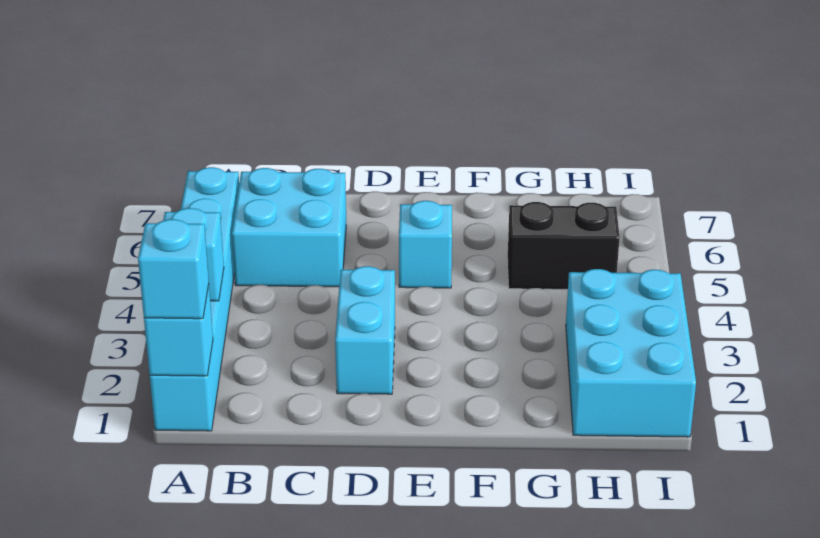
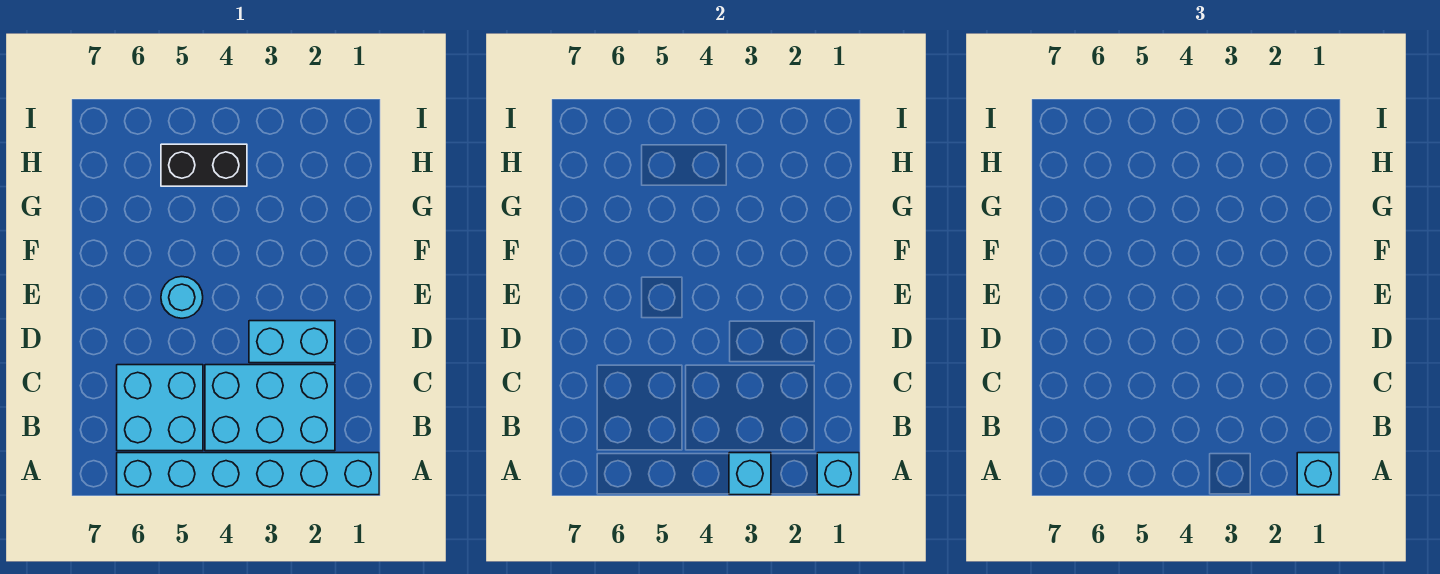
cyan brick E5 level 1 -> cyan round brick E5 level 1
black brick G5:H5 level 1 -> black brick H4:H5 level 1
cyan brick H1:I3 level 1 -> cyan brick B2:C4 level 1

